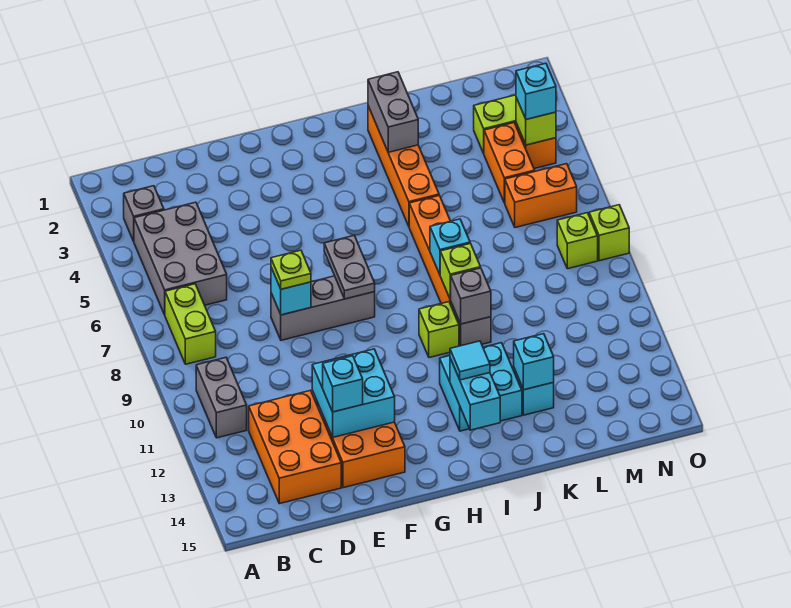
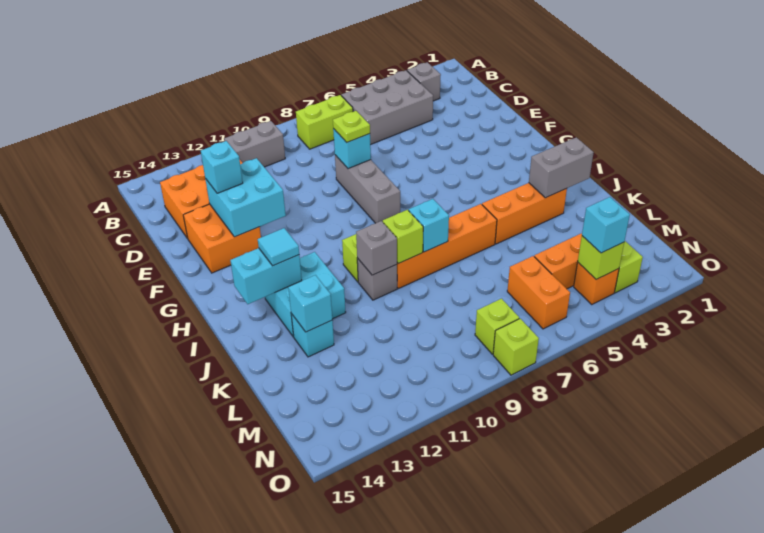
grey plate G7:G8 level 2 -> none
orange brick J2:J5 level 1 -> orange brick J3:J5 level 1

